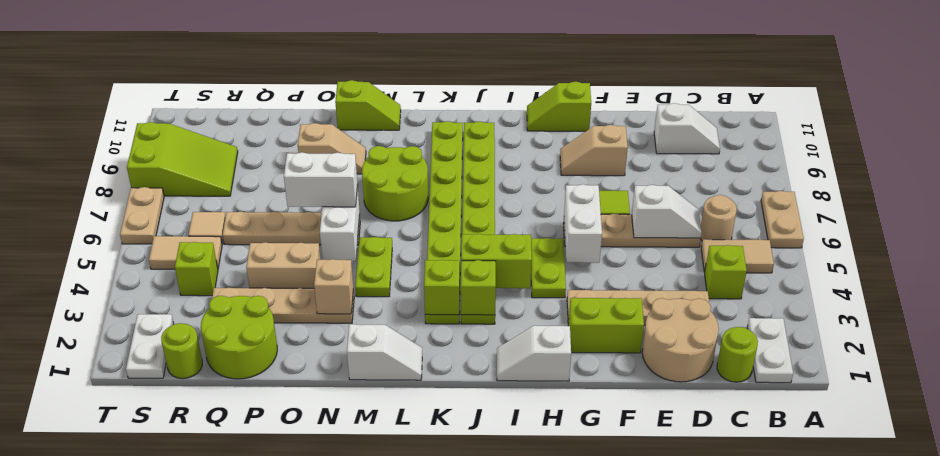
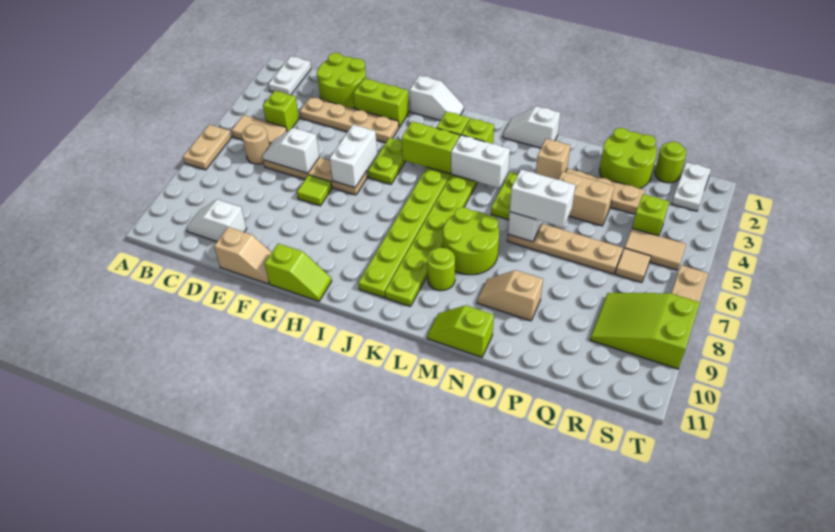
lime round brick C1 level 1 -> lime round brick L9 level 1
tan round brick D1:E2 level 1 -> lime round brick D1:E2 level 1
tan slope F9:G9 level 1 top F -> tan slope E11:F11 level 1 top E
none -> white brick K4:L4 level 2

